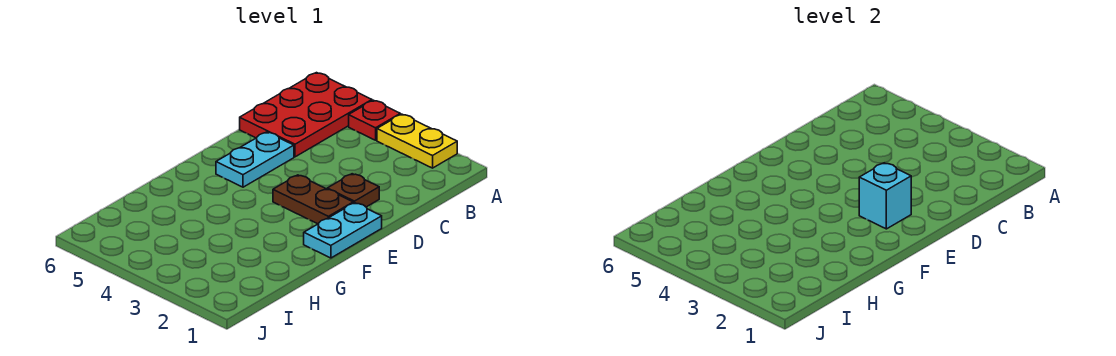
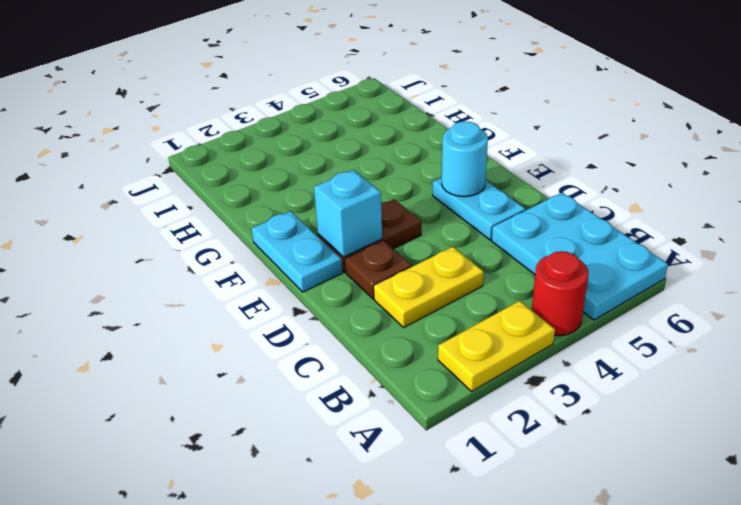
red plate A4 level 1 -> red round brick A4 level 1
red plate A5:C6 level 1 -> cyan plate A5:C6 level 1
none -> yellow plate C2:C3 level 1
none -> cyan round brick E5 level 2

